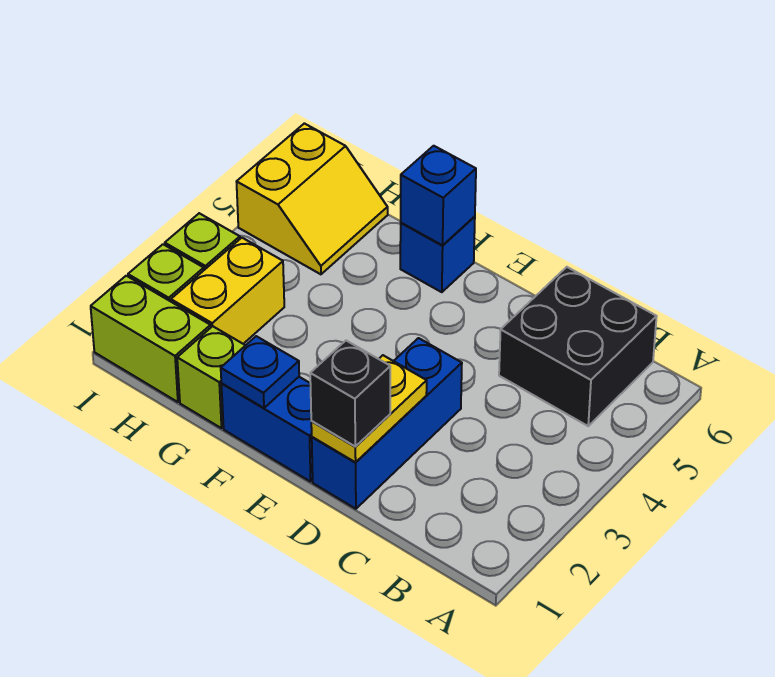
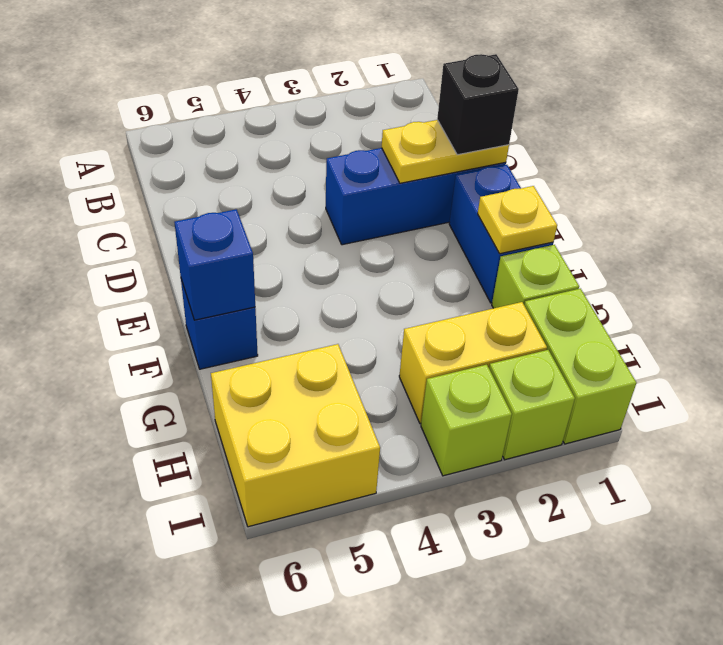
black brick B5:C6 level 1 -> none
blue plate F1 level 2 -> yellow plate F1 level 2
yellow slope H5:I6 level 1 top I -> yellow brick H5:I6 level 1

